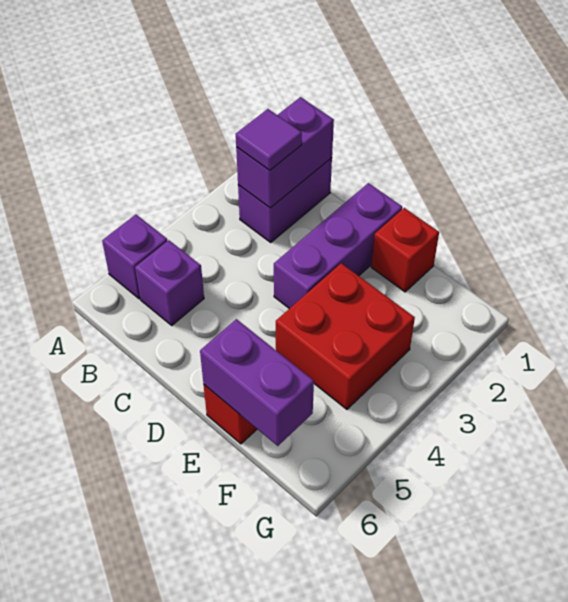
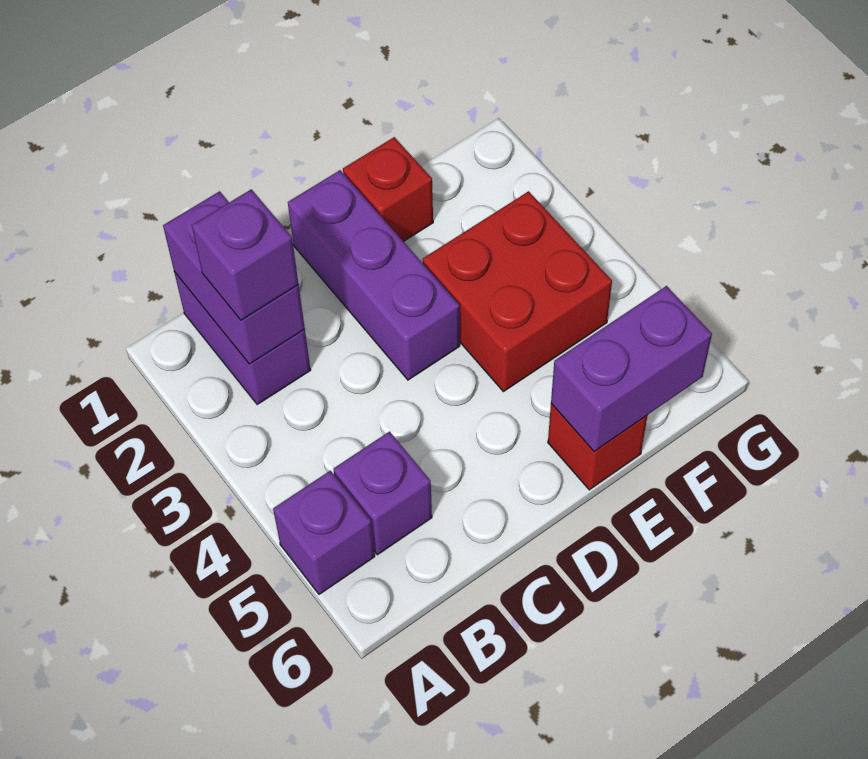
purple tile B2 level 3 -> purple brick B2 level 3

